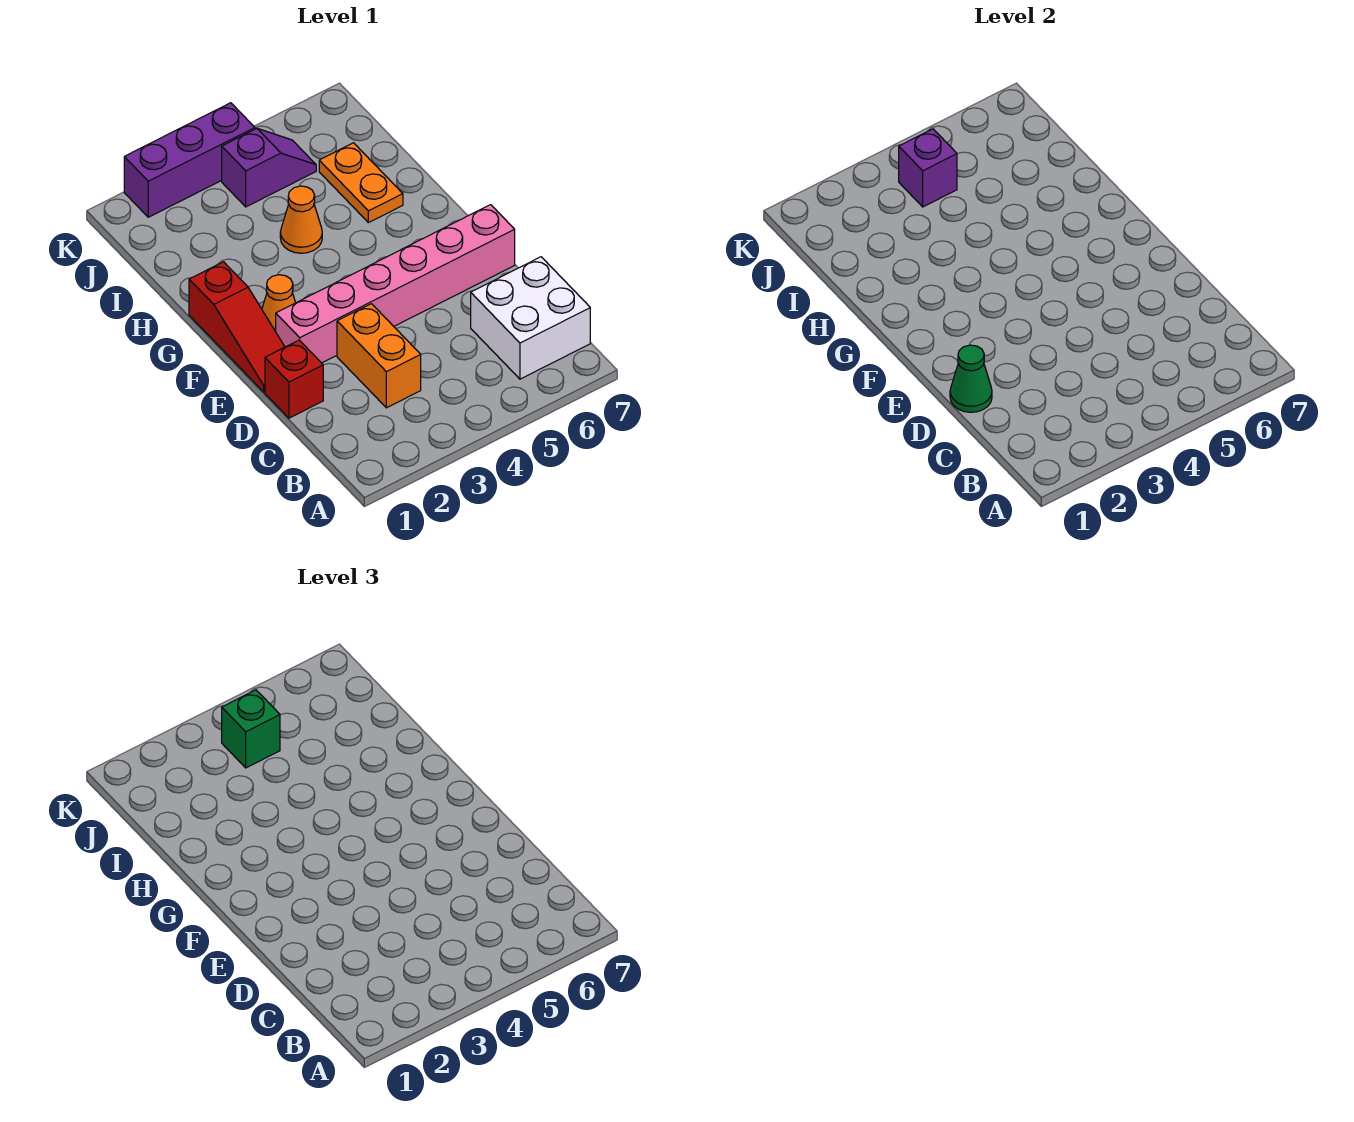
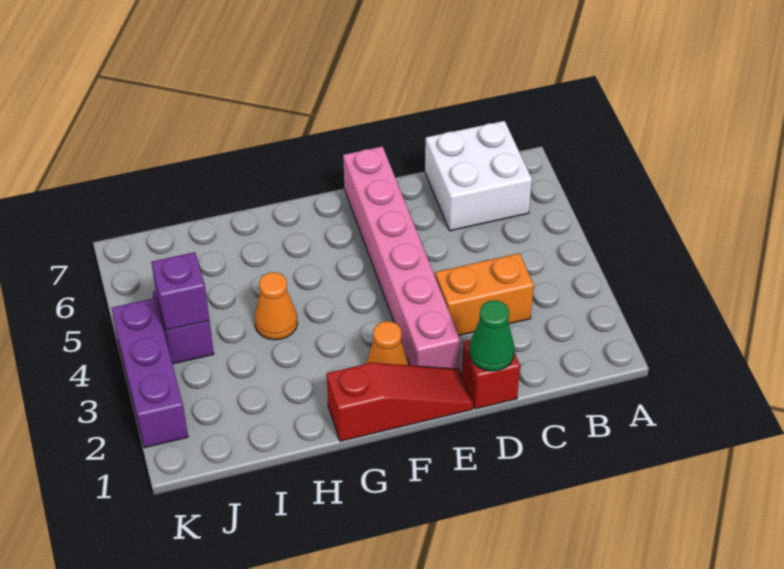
orange plate H6:I6 level 1 -> none
green brick J4 level 3 -> none

